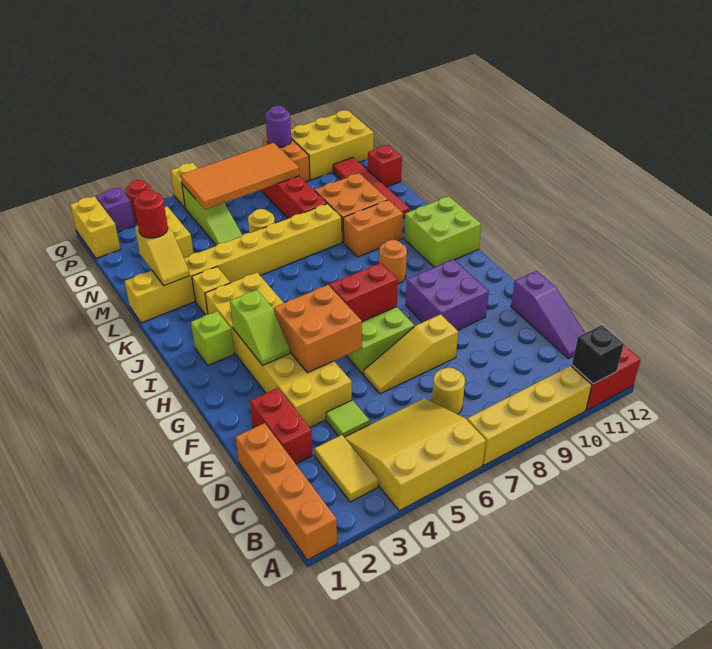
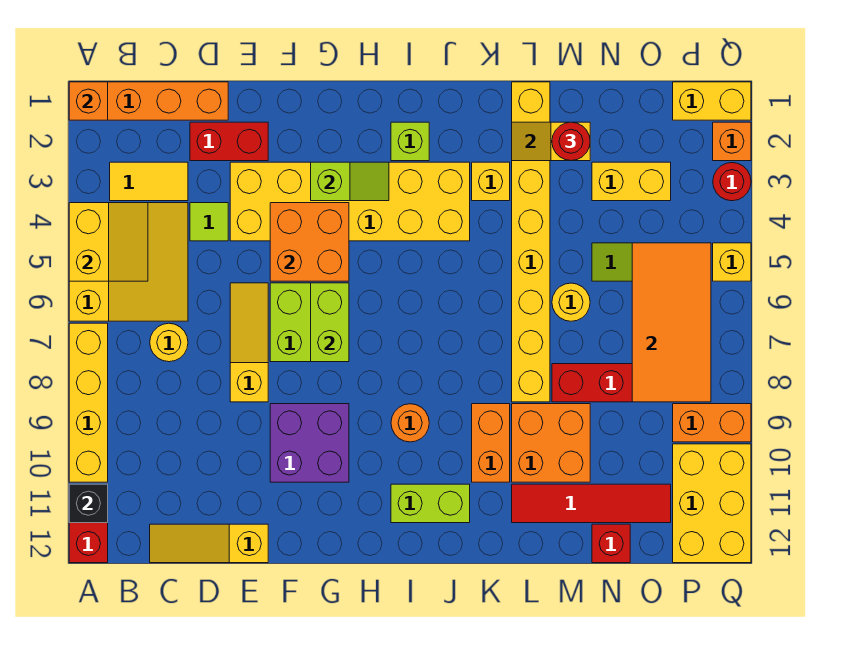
none -> orange brick A1 level 2
none -> yellow slope A4:B5 level 2 top A
purple slope C12:E12 level 1 top E -> yellow slope C12:E12 level 1 top E
lime slope G3:H3 level 2 top H -> lime slope G3:H3 level 2 top G
red brick G6:G7 level 2 -> lime brick G6:G7 level 2
lime brick I11:J12 level 1 -> lime brick I11:J11 level 1
purple brick Q2 level 1 -> orange brick Q2 level 1
purple round brick Q9 level 2 -> none

